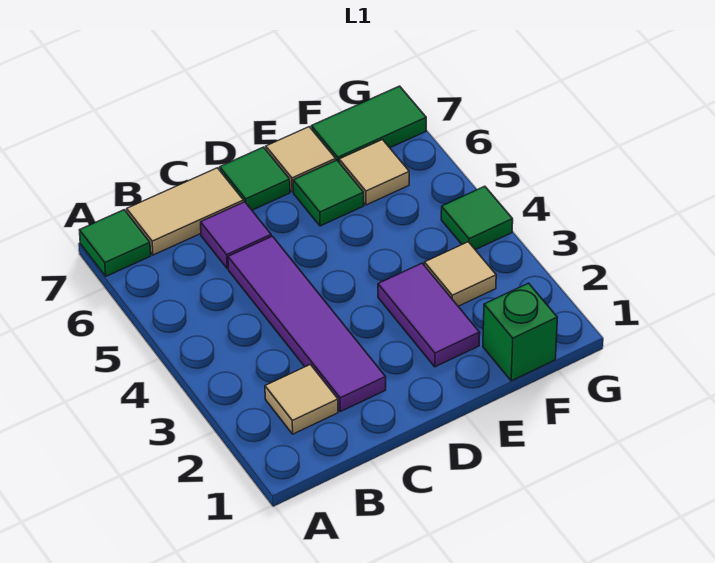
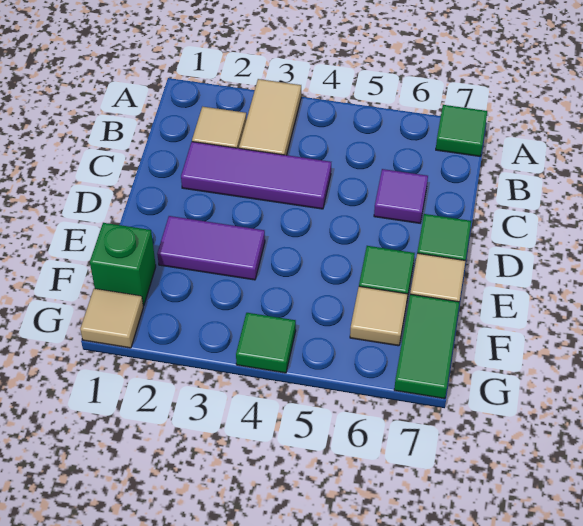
tan tile B7:C7 level 1 -> tan tile A3:B3 level 1
purple tile C2:C5 level 1 -> purple tile C2:C4 level 1
tan tile F3 level 1 -> tan tile G1 level 1

